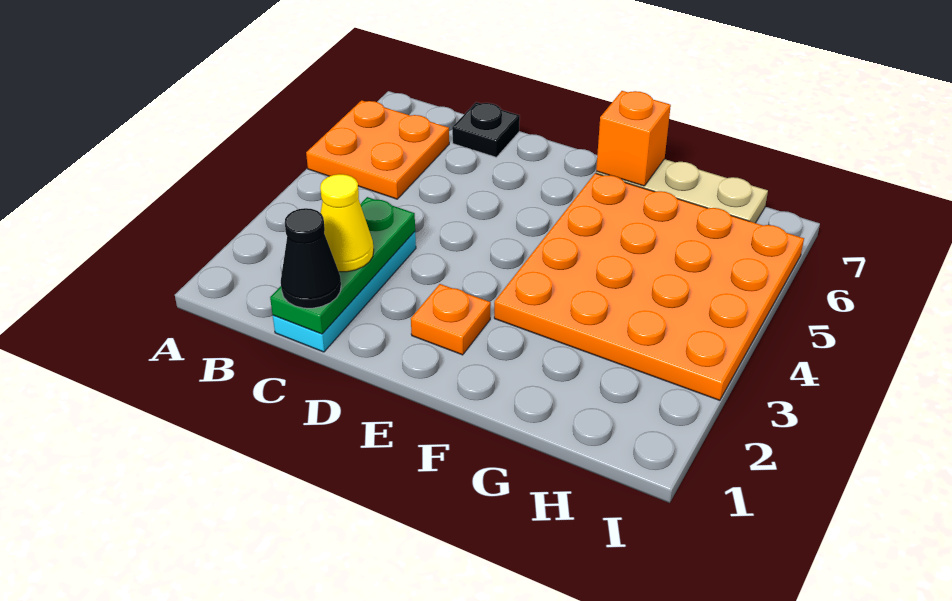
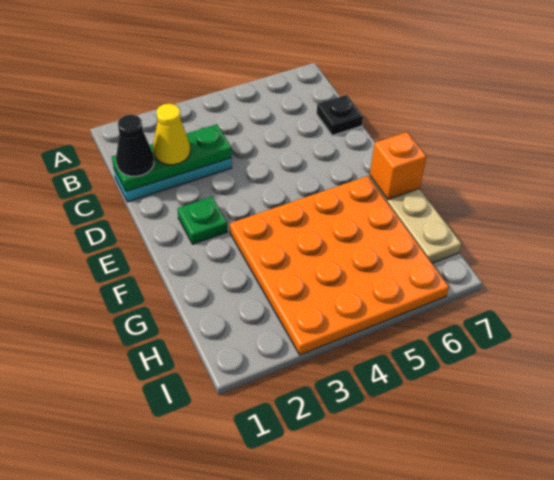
orange plate A5:B6 level 1 -> none
orange plate E2 level 1 -> green plate E2 level 1

